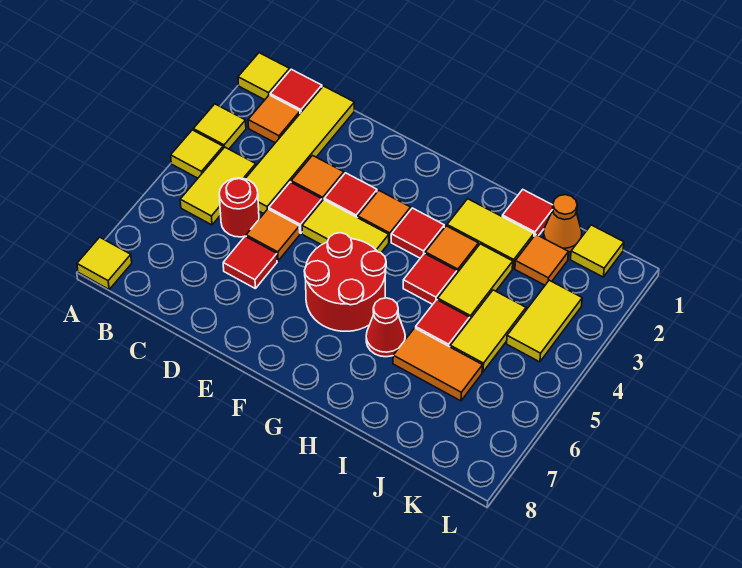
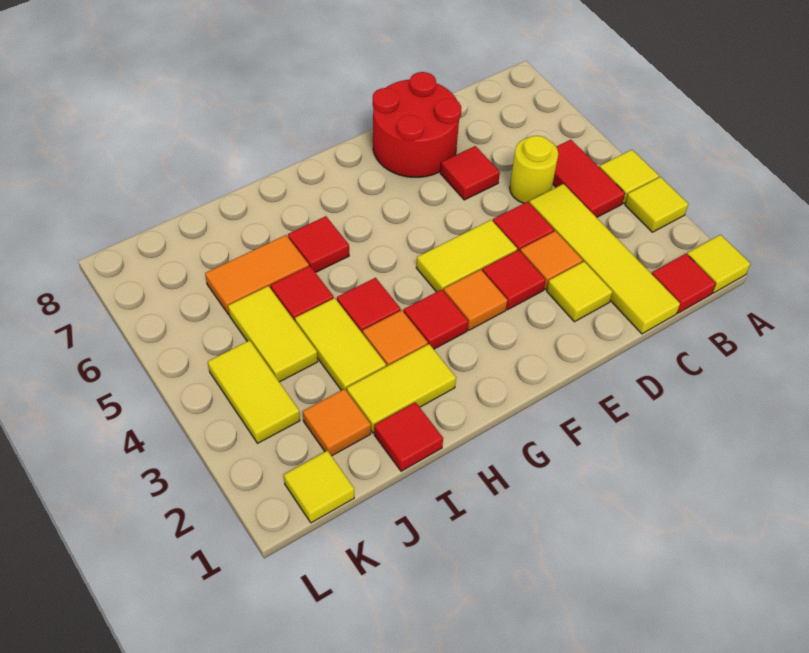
yellow tile A8 level 1 -> yellow tile D2 level 1
orange tile B2 level 1 -> none
yellow tile B4:B5 level 1 -> red tile B4:B5 level 1
red round brick C5 level 1 -> yellow round brick C5 level 1
orange tile D5 level 1 -> none
red round brick F5:G6 level 1 -> red round brick D7:E8 level 1
red cone H6 level 1 -> red tile H6 level 1
orange cone J1 level 1 -> none

